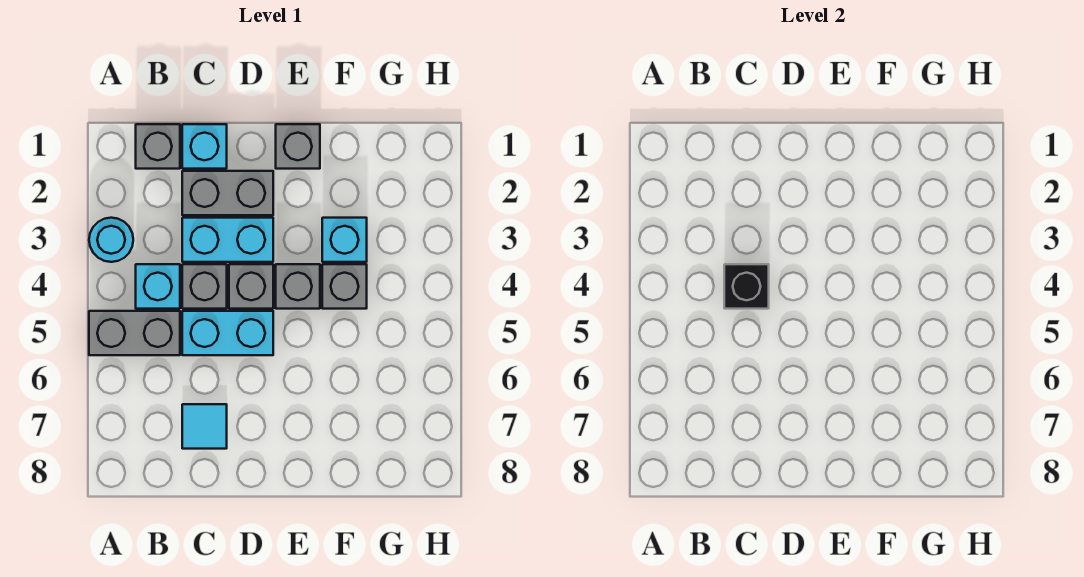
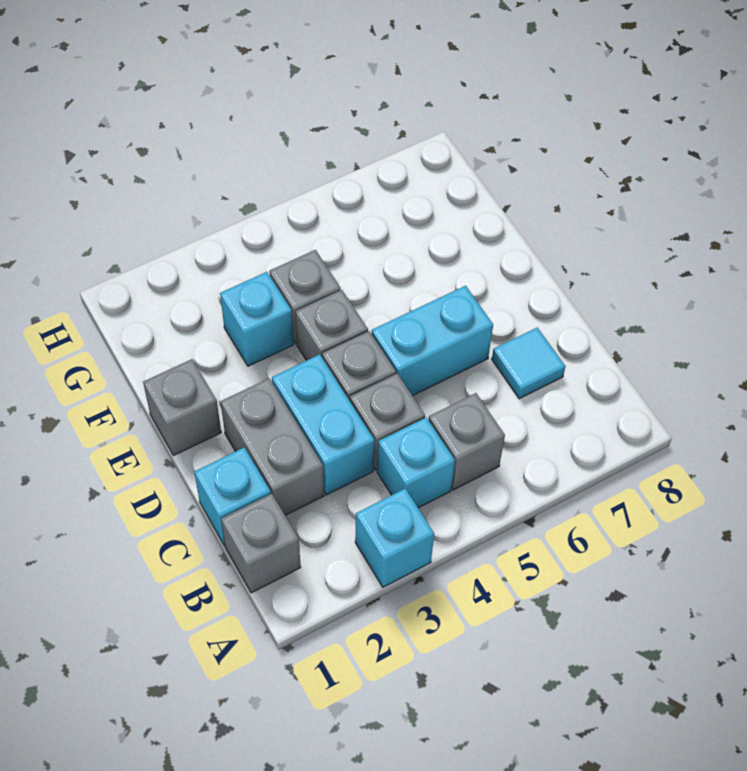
cyan round brick A3 level 1 -> cyan brick A3 level 1
grey brick A5:B5 level 1 -> grey brick B5 level 1
black brick C4 level 2 -> none
cyan brick C5:D5 level 1 -> cyan brick D5:D6 level 1

